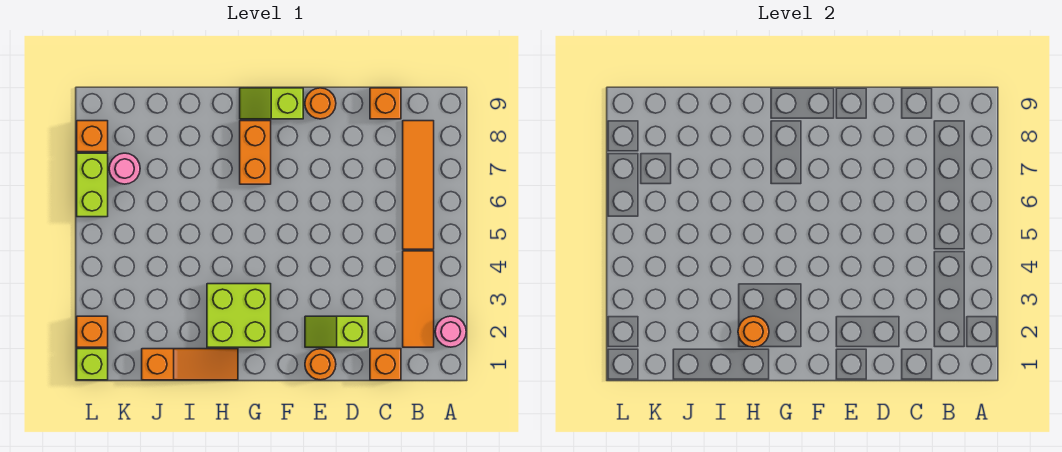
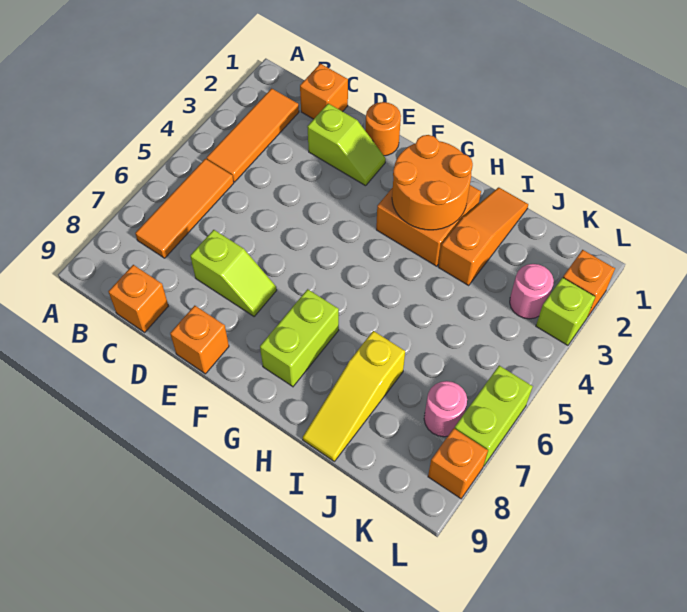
pink round brick A2 level 1 -> pink round brick K3 level 1
orange tile B5:B8 level 1 -> orange tile B5:B7 level 1
orange round brick E9 level 1 -> orange brick E9 level 1
lime slope F9:G9 level 1 top F -> lime slope D7:E7 level 1 top D
lime brick G2:H3 level 1 -> orange brick G2:H3 level 1
orange brick G7:G8 level 1 -> lime brick G7:G8 level 1
orange slope H1:J1 level 1 top J -> orange slope I1:I3 level 1 top 3
orange round brick H2 level 2 -> orange round brick G2:H3 level 2
none -> yellow slope I7:I9 level 1 top 7
lime brick L1 level 1 -> lime brick L3 level 1

